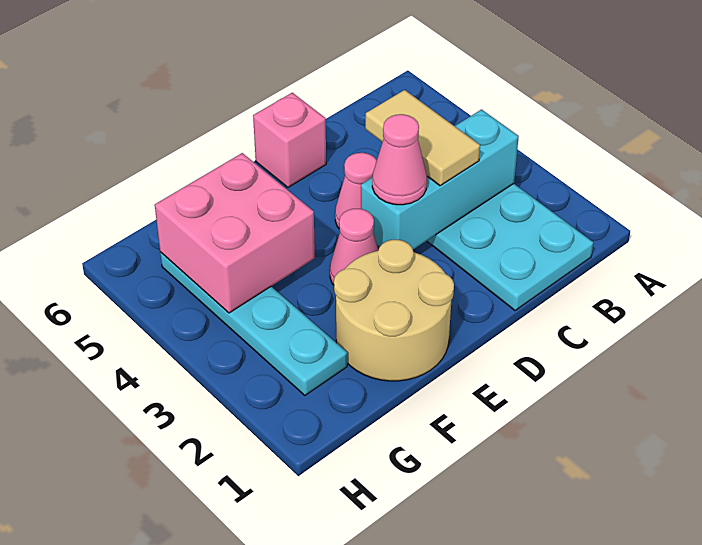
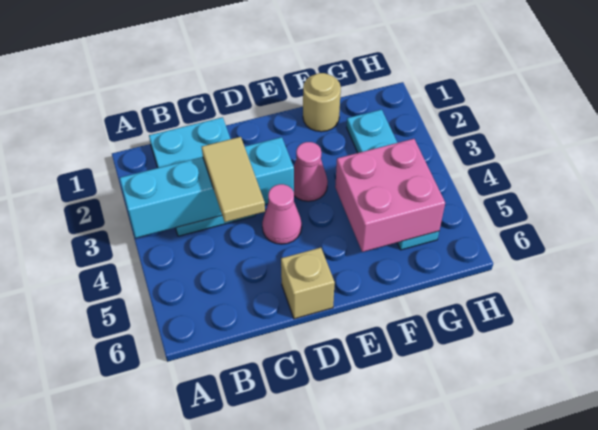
cyan brick B3:D3 level 2 -> cyan brick A3:D3 level 2
pink cone D3 level 3 -> none
pink brick D6 level 1 -> tan brick D6 level 1
tan round brick E1:F2 level 1 -> tan round brick F1 level 1

